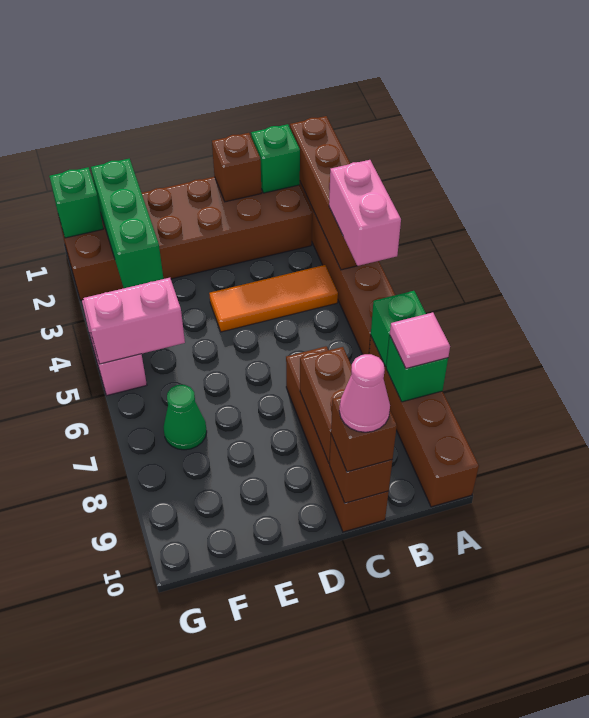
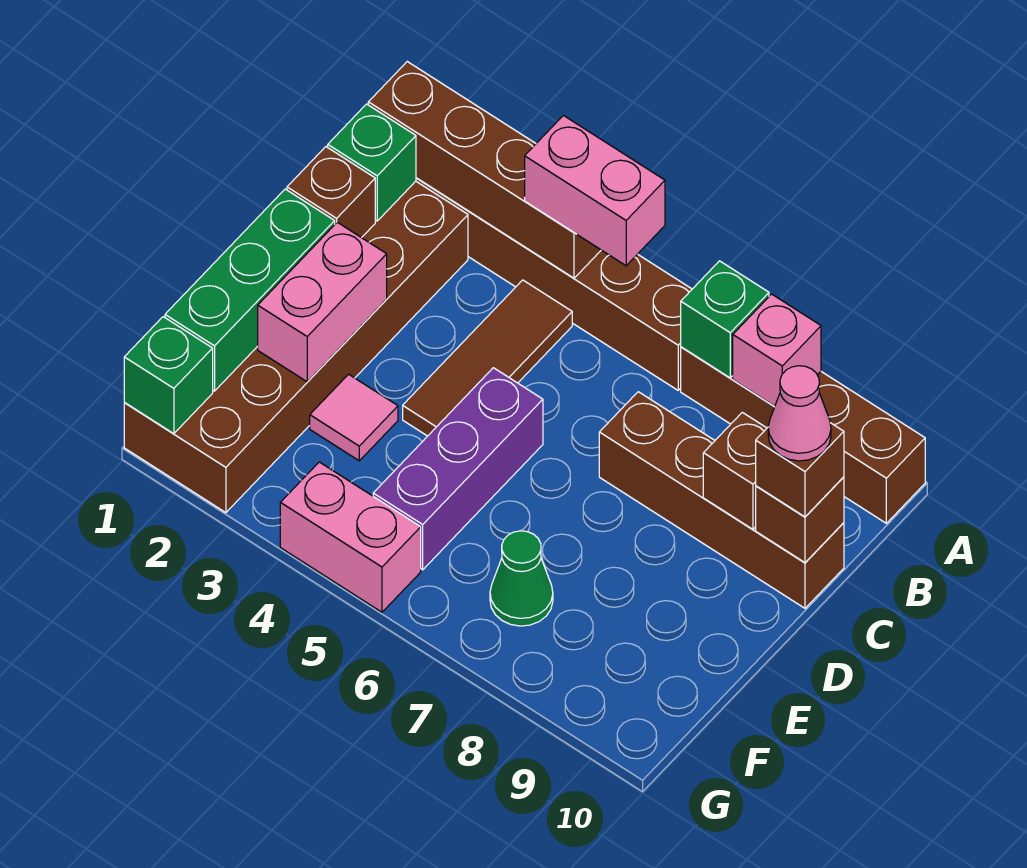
green brick A8 level 2 -> pink brick A8 level 2
pink tile A8 level 3 -> pink tile E3 level 1
orange tile B4:D4 level 1 -> brown tile B4:D4 level 1
brown brick C8:C9 level 2 -> brown brick C9 level 2
none -> purple brick D5:F5 level 1
green brick F1:F3 level 2 -> green brick D1:F1 level 2
pink brick F5:G5 level 2 -> pink brick D2:E2 level 2

